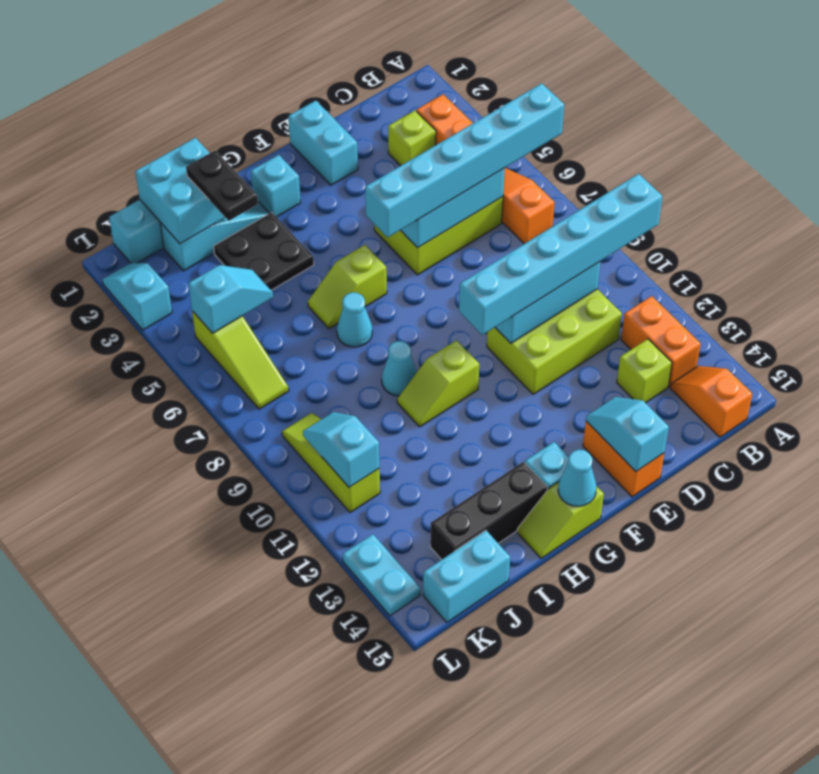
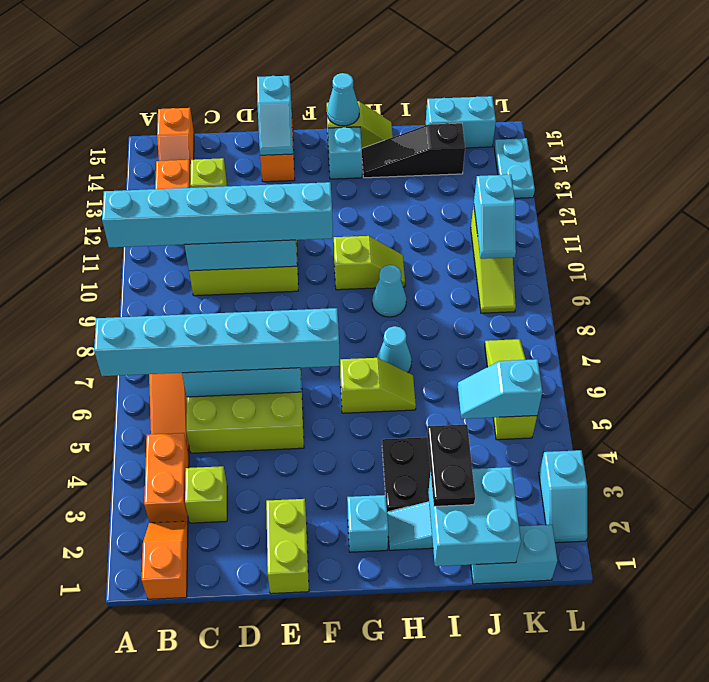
none -> orange slope B1:B2 level 1 top 1
cyan brick E1:E2 level 1 -> lime brick E1:E2 level 1
black brick H14:J14 level 1 -> black slope H14:J14 level 1 top J

